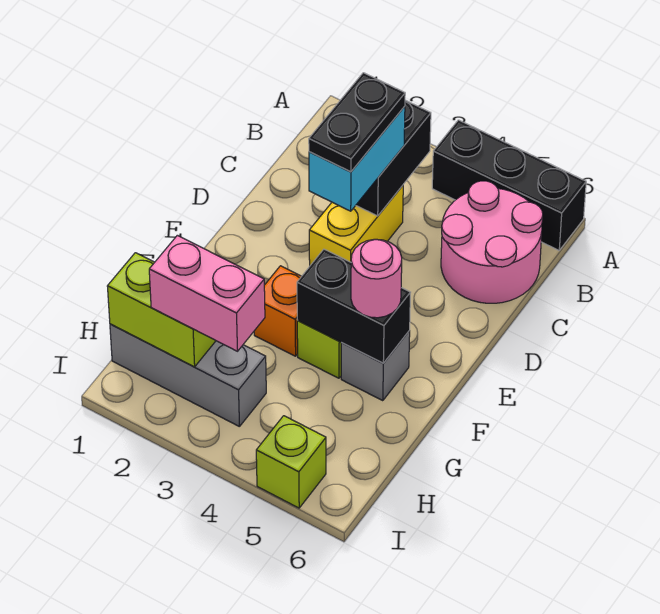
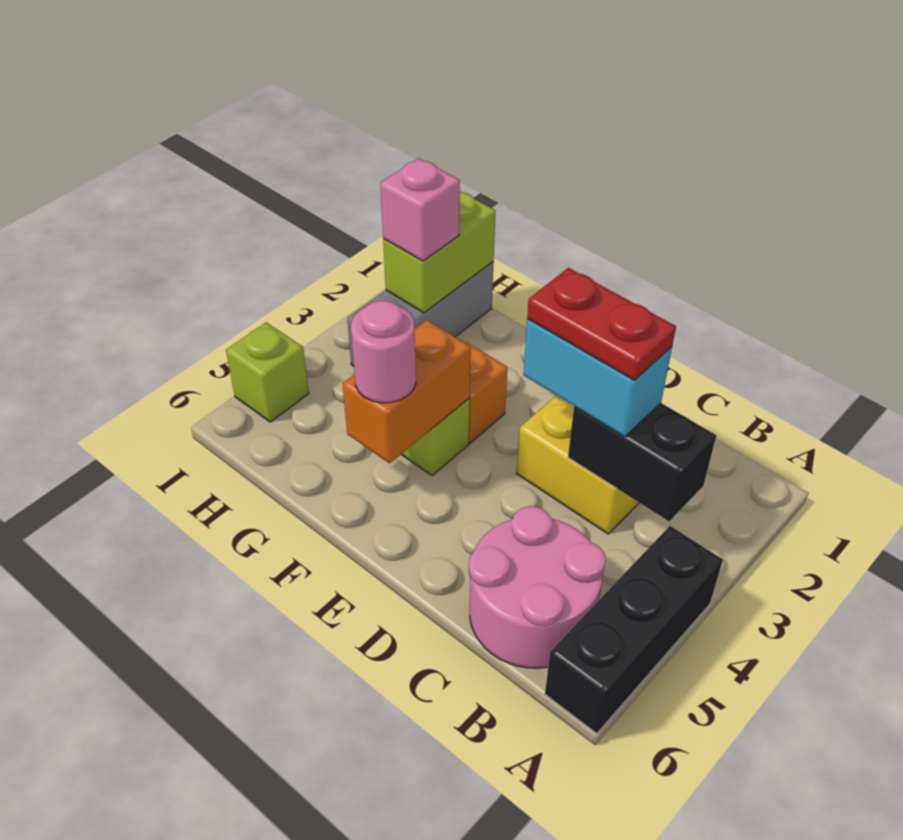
black plate C3:D3 level 4 -> red plate C3:D3 level 4
black brick F4:F5 level 2 -> orange brick F4:F5 level 2
grey brick F5 level 1 -> none
pink brick H2:H3 level 3 -> pink brick H2 level 3

